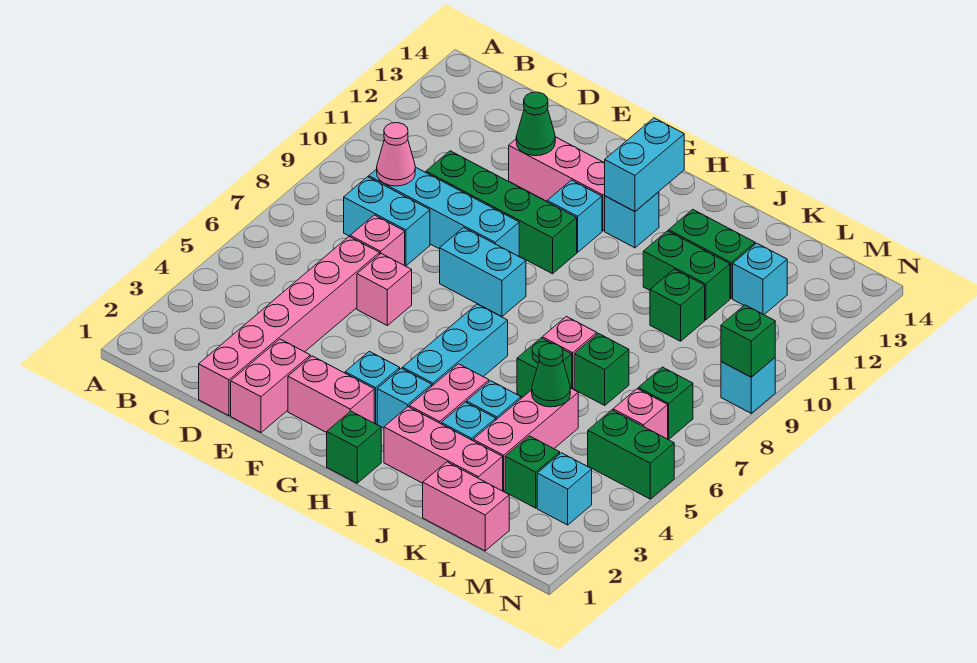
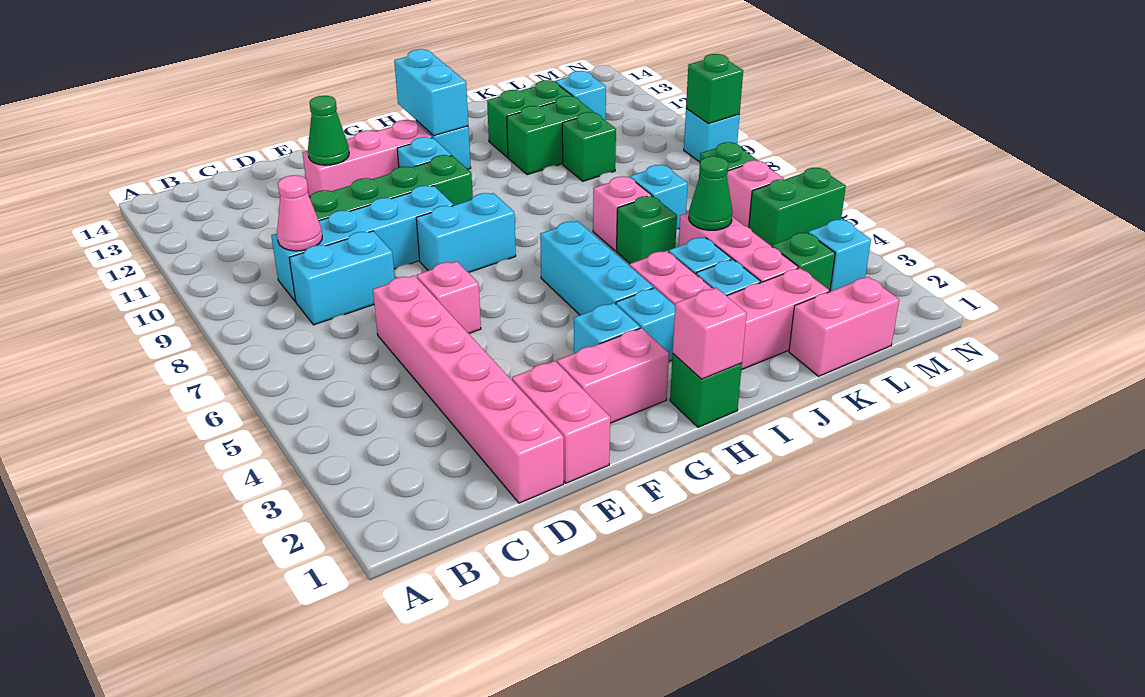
pink brick D7 level 1 -> pink brick H1 level 2
green brick K7 level 1 -> cyan brick K7 level 1

